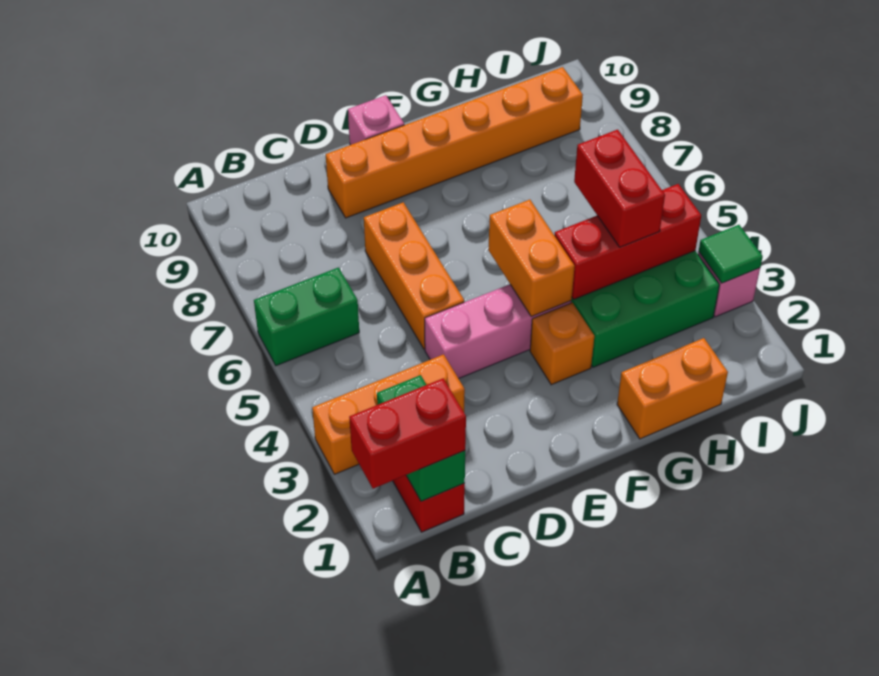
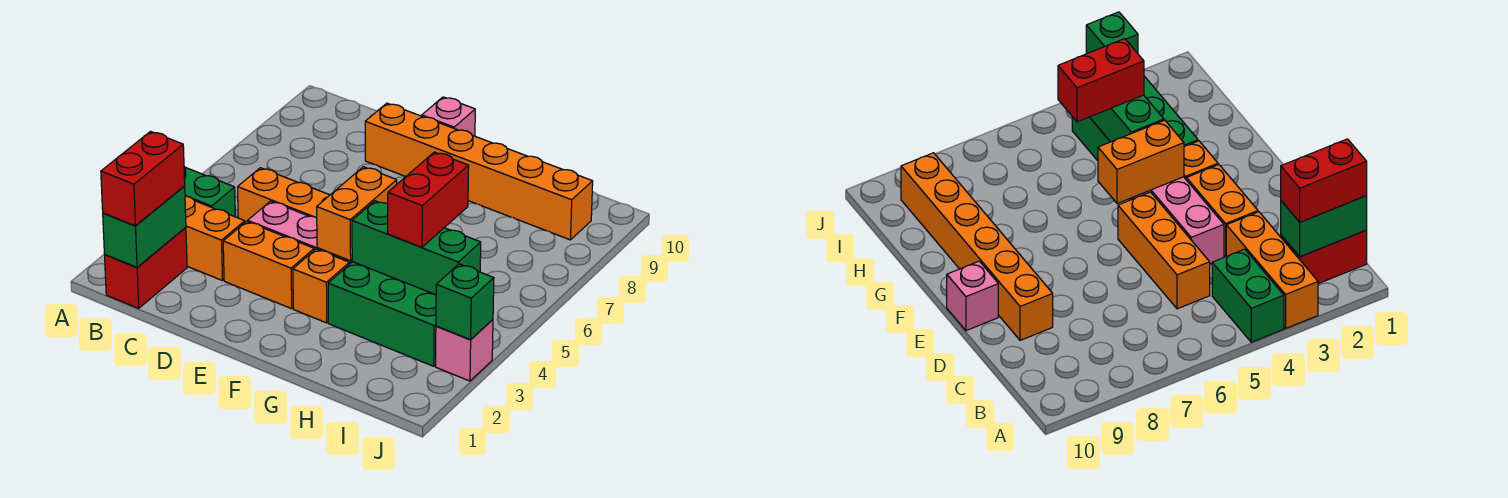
red brick A1:B1 level 3 -> red brick B1:B2 level 3
green brick A6:B6 level 1 -> green brick A4:B4 level 1
orange brick D5:D7 level 1 -> orange brick C5:E5 level 1
orange brick G1:H1 level 1 -> orange brick D3:E3 level 1
red brick G4:I4 level 2 -> green brick G4:I4 level 2
green tile J3 level 2 -> green brick J3 level 2

